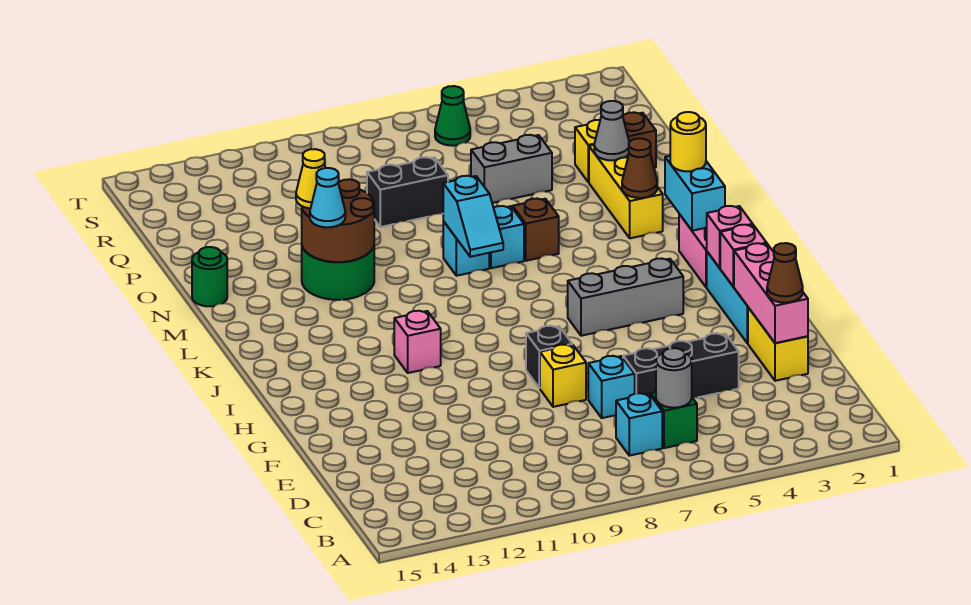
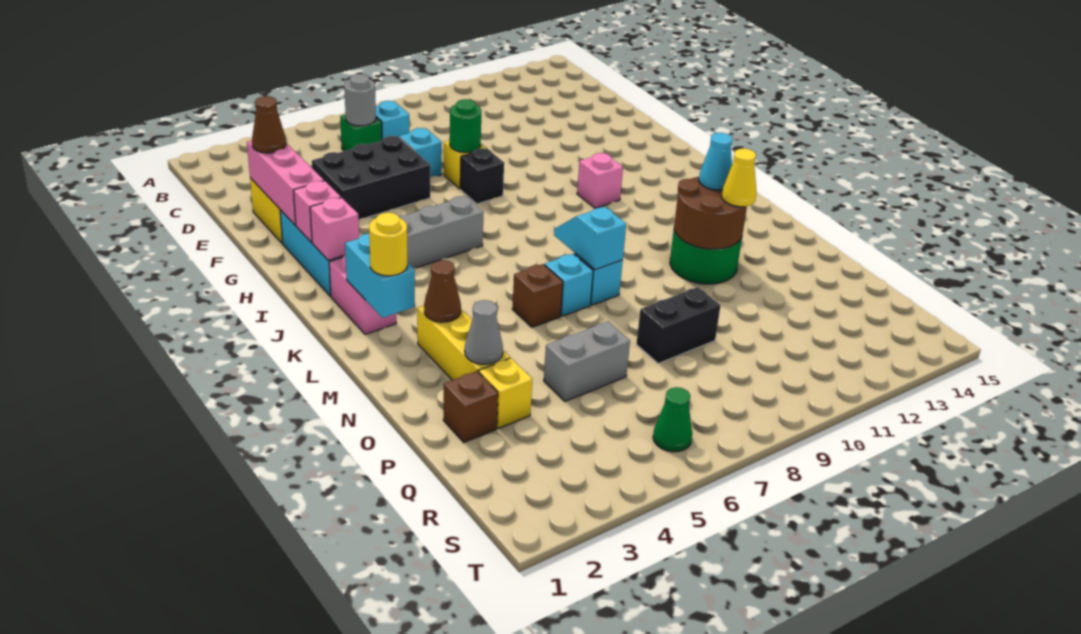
black brick E4:E6 level 1 -> black brick E4:F6 level 1
green round brick N15 level 1 -> green round brick F8 level 2

